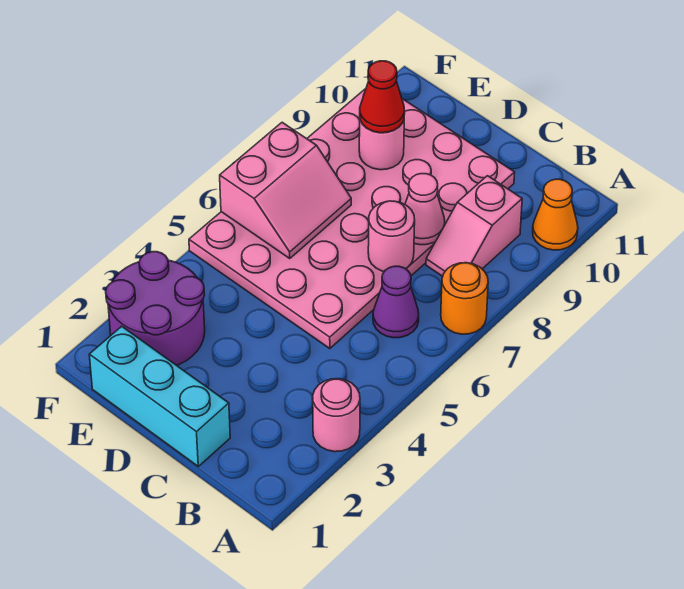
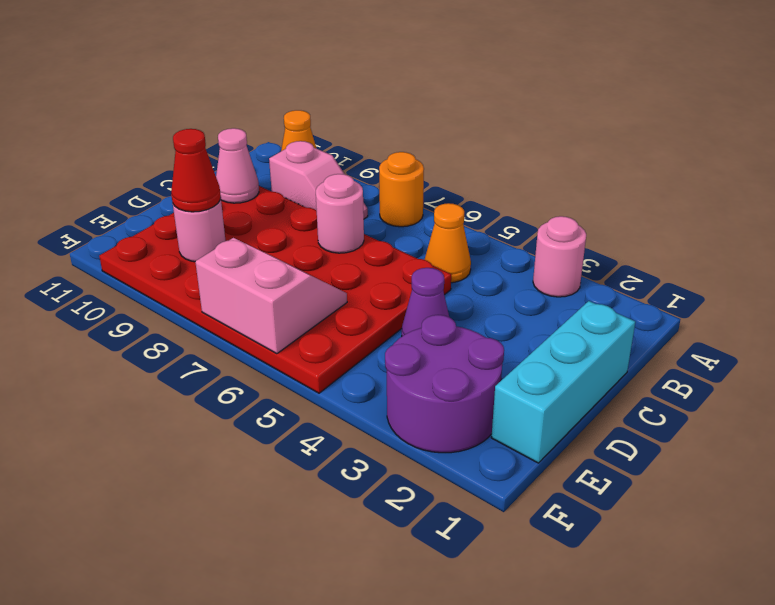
none -> orange cone B5 level 1
purple cone B6 level 1 -> purple cone D4 level 1
pink plate C5:F10 level 1 -> red plate C5:F10 level 1
pink cone C8 level 2 -> pink cone C10 level 2

